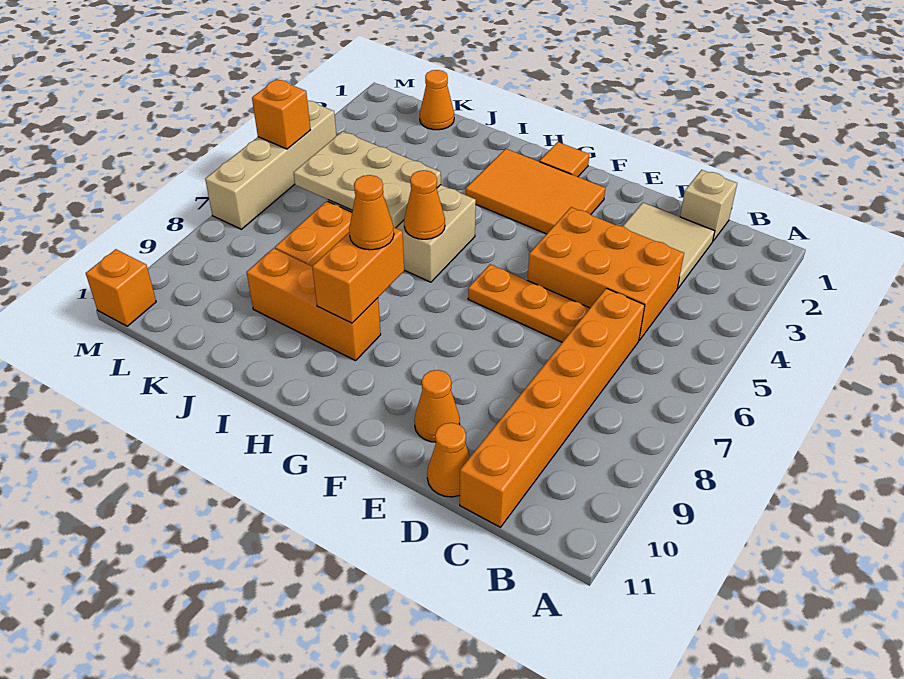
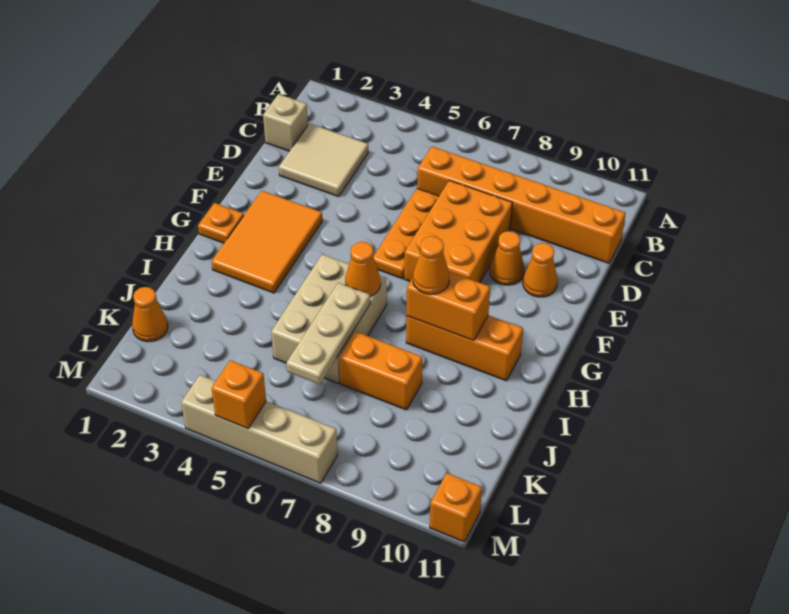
orange brick C4:E5 level 1 -> orange brick D7:F8 level 1
orange cone D11 level 1 -> orange cone E9 level 1
orange tile G1 level 1 -> orange plate G1 level 1
orange brick H9:J9 level 1 -> orange brick H8:H10 level 1
tan plate I5:K6 level 2 -> tan plate I6:K6 level 2

